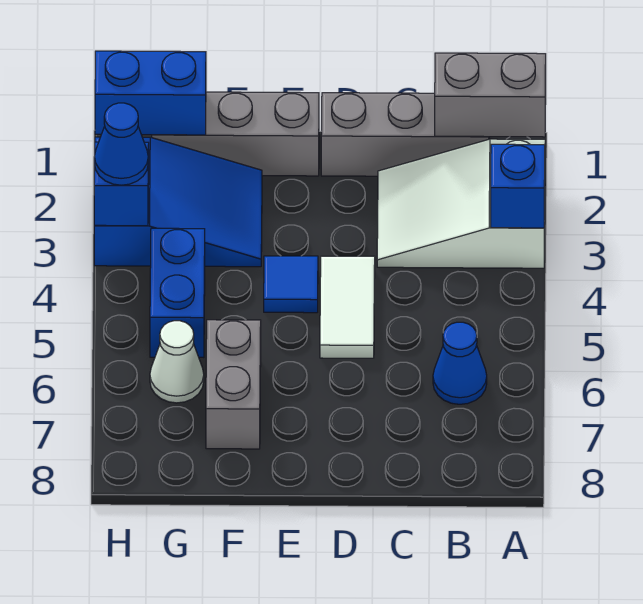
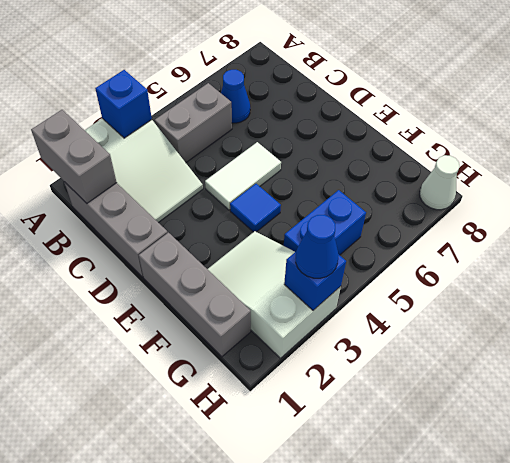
blue slope F2:H3 level 1 top H -> white slope F2:H3 level 1 top H
grey brick F6:F7 level 1 -> grey brick B4:B5 level 1
blue brick G1:H1 level 2 -> none
white cone G6 level 1 -> white cone H8 level 1

